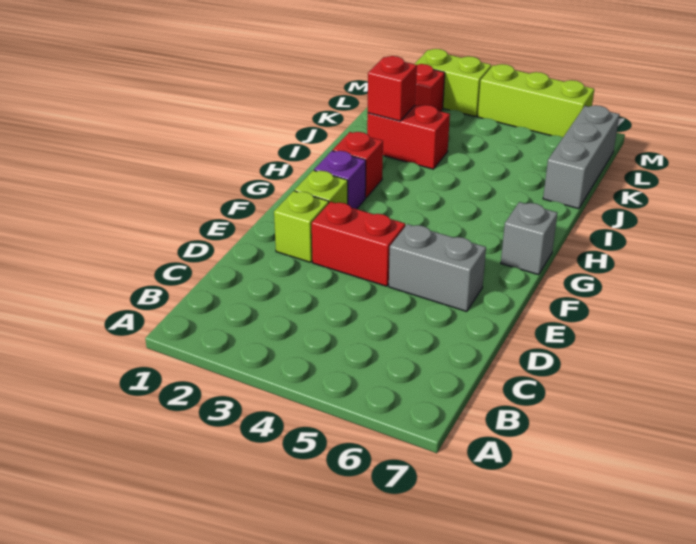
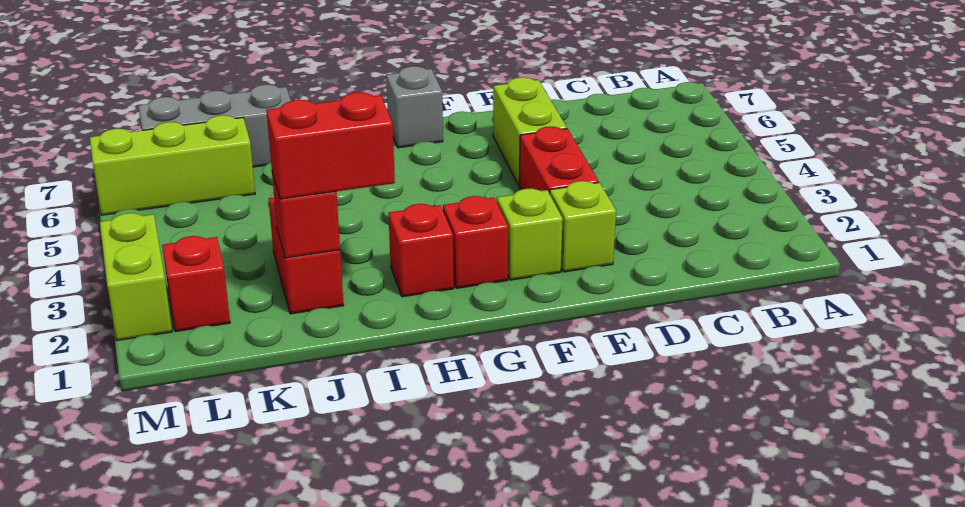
grey brick E5:E6 level 1 -> lime brick E5:E6 level 1
purple brick G2 level 1 -> red brick G2 level 1
none -> red brick I2:J2 level 3
lime brick M4:M6 level 1 -> lime brick K6:M6 level 1

